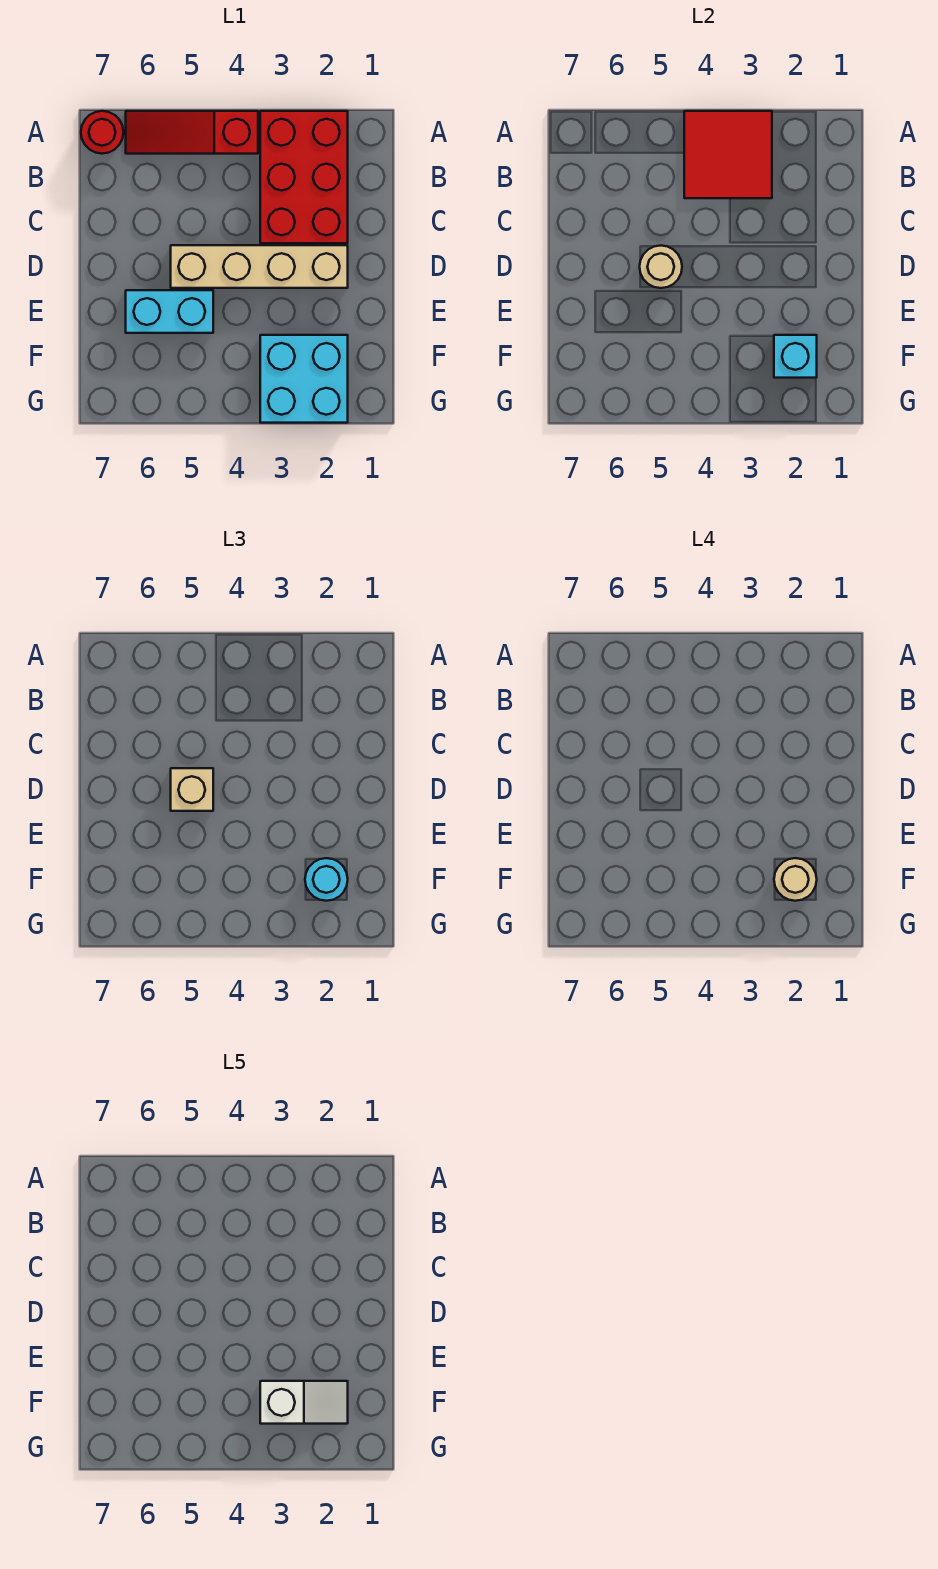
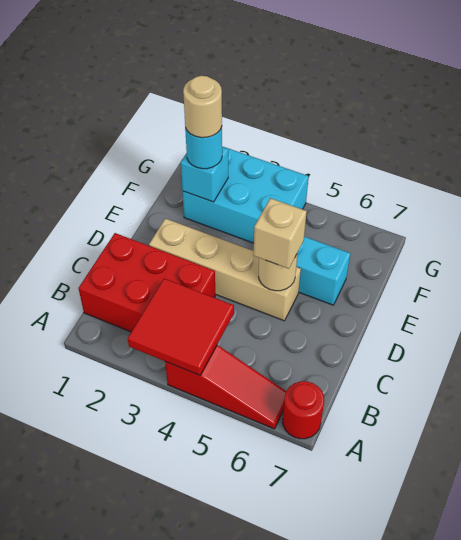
red brick A2:C3 level 1 -> red brick B1:C3 level 1
cyan brick F2:G3 level 1 -> cyan brick F2:G4 level 1
white slope F2:F3 level 5 top 3 -> none

